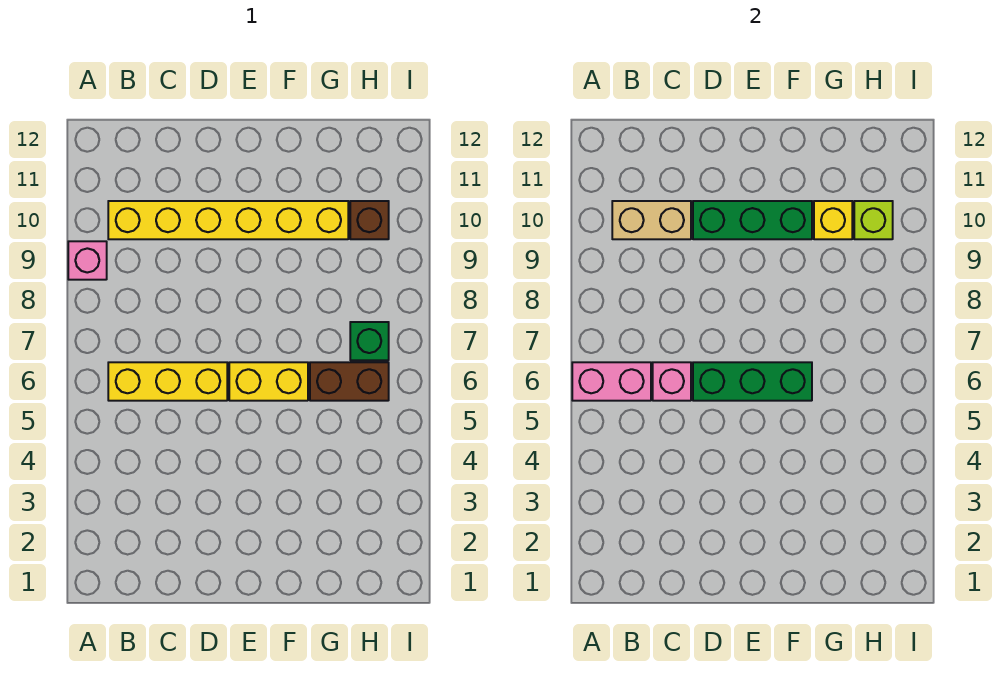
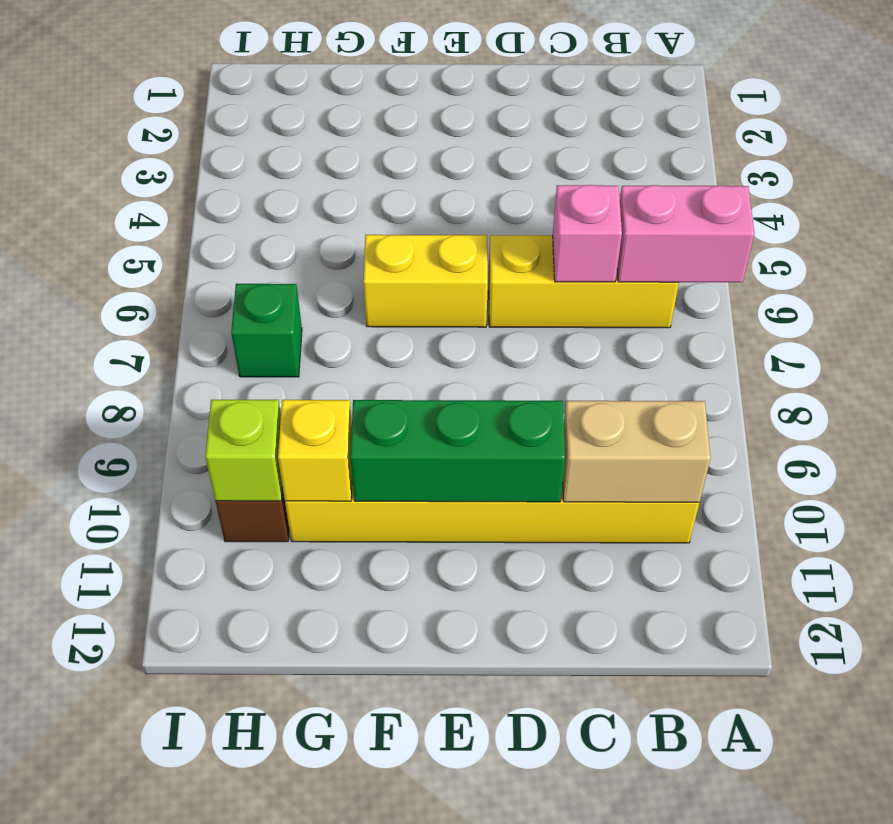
pink brick A9 level 1 -> none
green brick D6:F6 level 2 -> none
brown brick G6:H6 level 1 -> none

